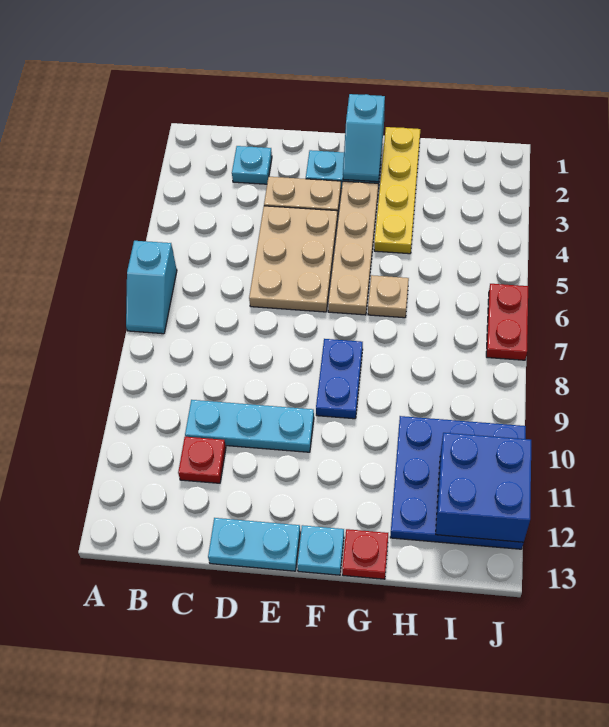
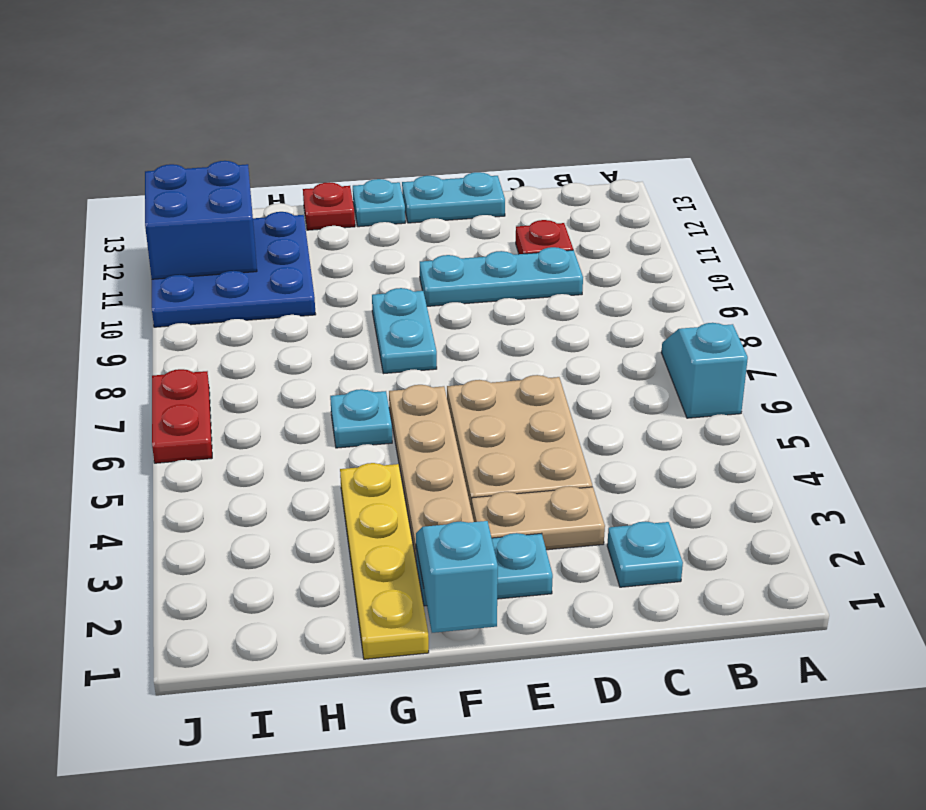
blue plate F8:F9 level 1 -> cyan plate F8:F9 level 1
tan plate G6 level 1 -> cyan plate G6 level 1

